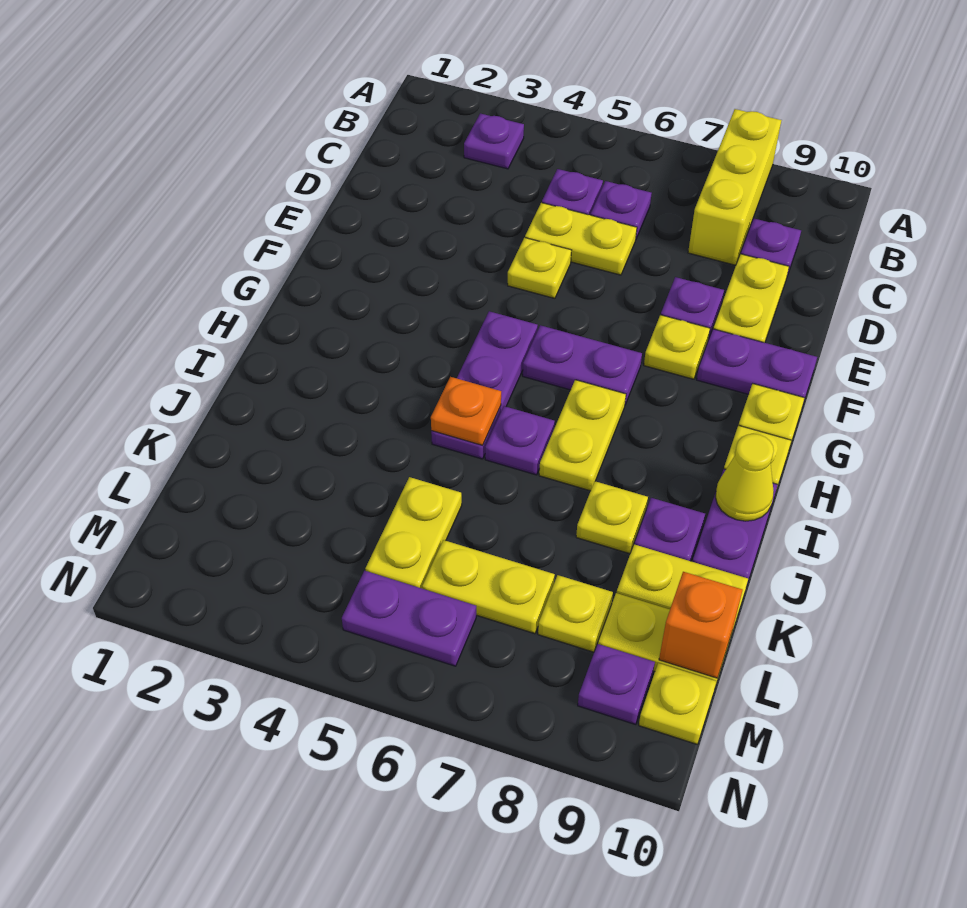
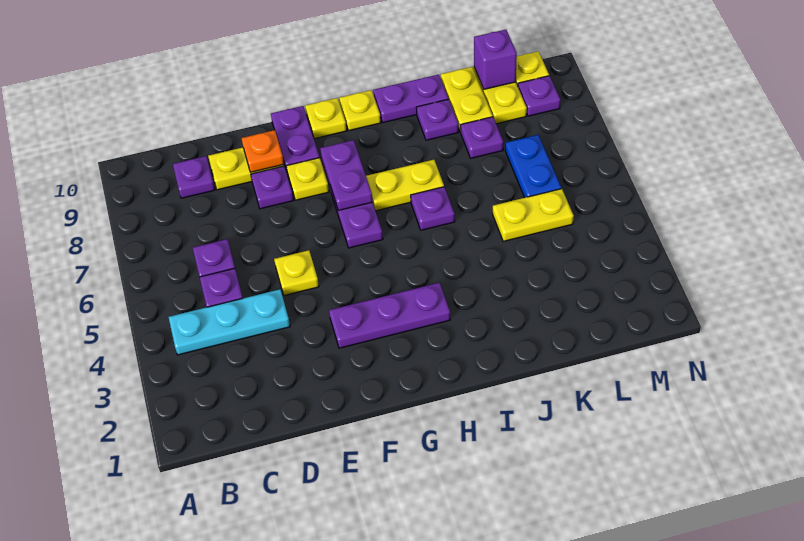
yellow brick A8:C8 level 1 -> none
purple plate B3 level 1 -> purple plate K8 level 1
none -> cyan plate B4:D4 level 1
yellow plate D5:D6 level 1 -> none
purple plate G5:I5 level 1 -> purple plate F3:H3 level 1
orange plate I5 level 2 -> orange plate E9 level 2
yellow cone I10 level 2 -> none
yellow plate J8 level 1 -> none
yellow plate L6:L7 level 1 -> blue plate L6:L7 level 1
yellow plate L8 level 1 -> none
orange brick L10 level 2 -> purple brick L10 level 2
purple plate M5:M6 level 1 -> purple plate G7:G8 level 2

